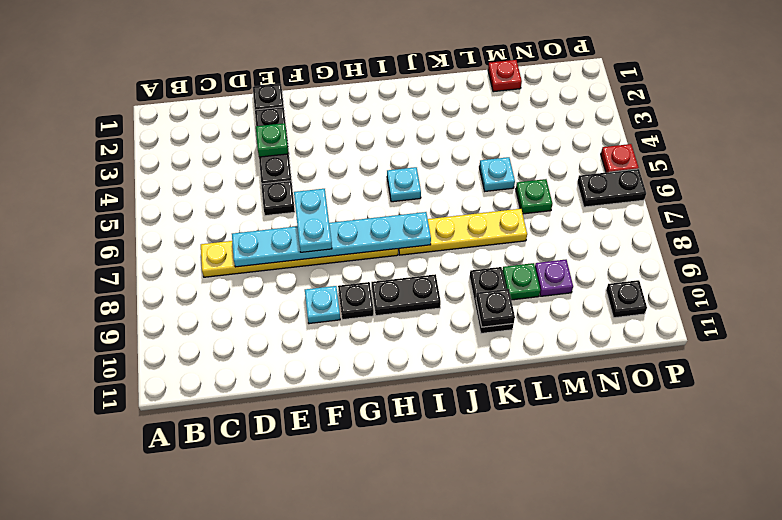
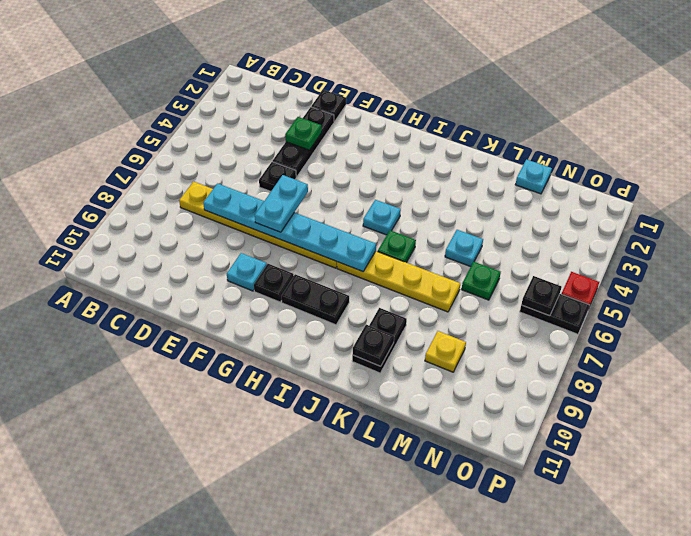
green plate L9 level 1 -> green plate J6 level 1
red plate M1 level 1 -> cyan plate M1 level 1
purple plate M9 level 1 -> yellow plate M9 level 1
black plate O10 level 1 -> black plate O6 level 2

